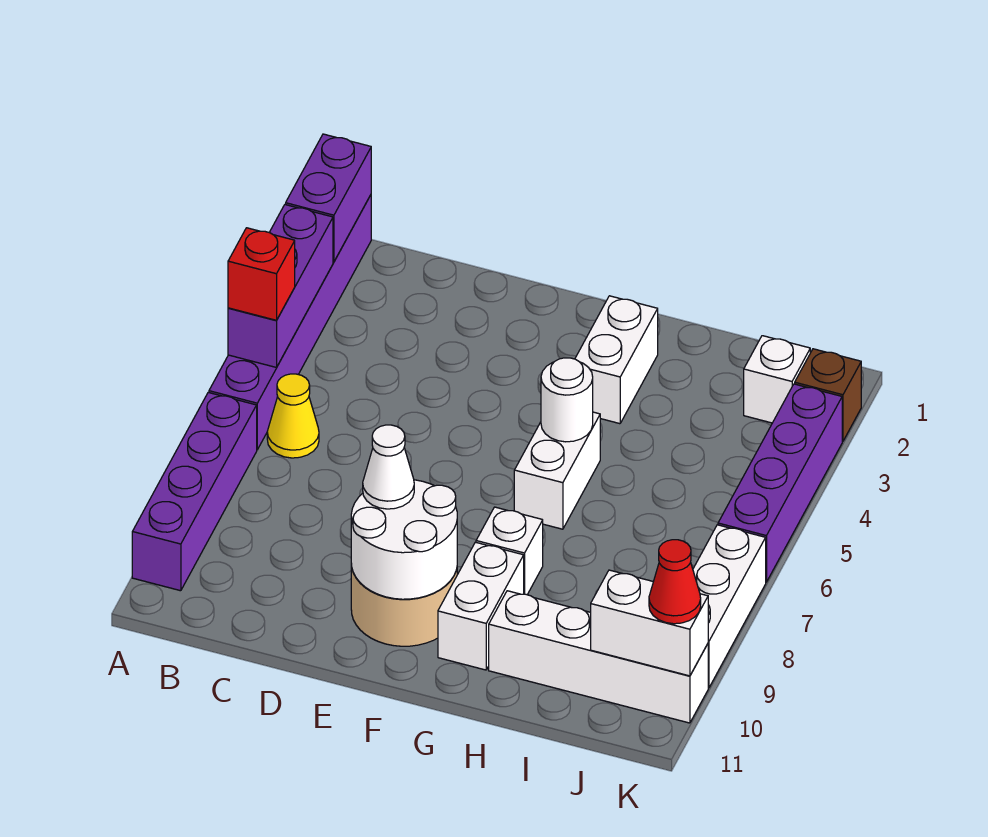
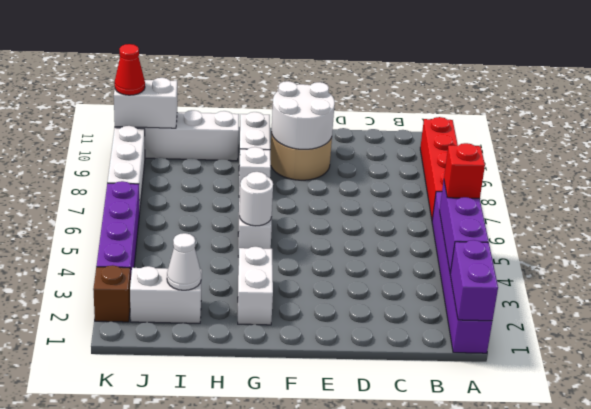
purple brick A7:A10 level 1 -> red brick A7:A10 level 1
yellow cone B6 level 1 -> none
white cone E9 level 3 -> white cone I2 level 2
white brick J2 level 1 -> white brick I2:J2 level 1

